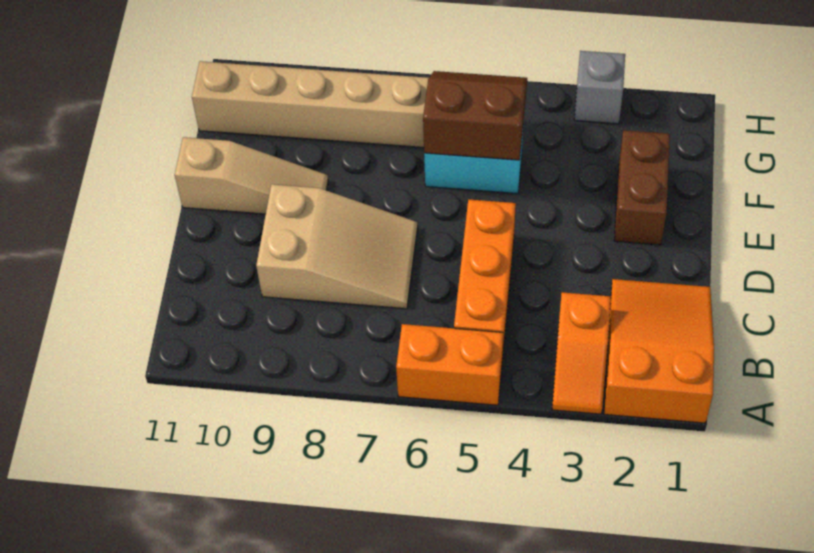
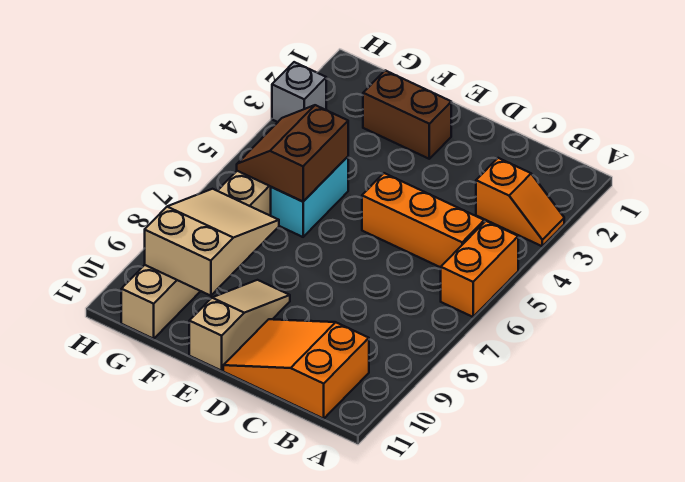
orange slope A1:C2 level 1 top A -> orange slope B10:D11 level 1 top B
tan slope C7:D9 level 1 top 9 -> tan slope F8:G10 level 2 top 10

